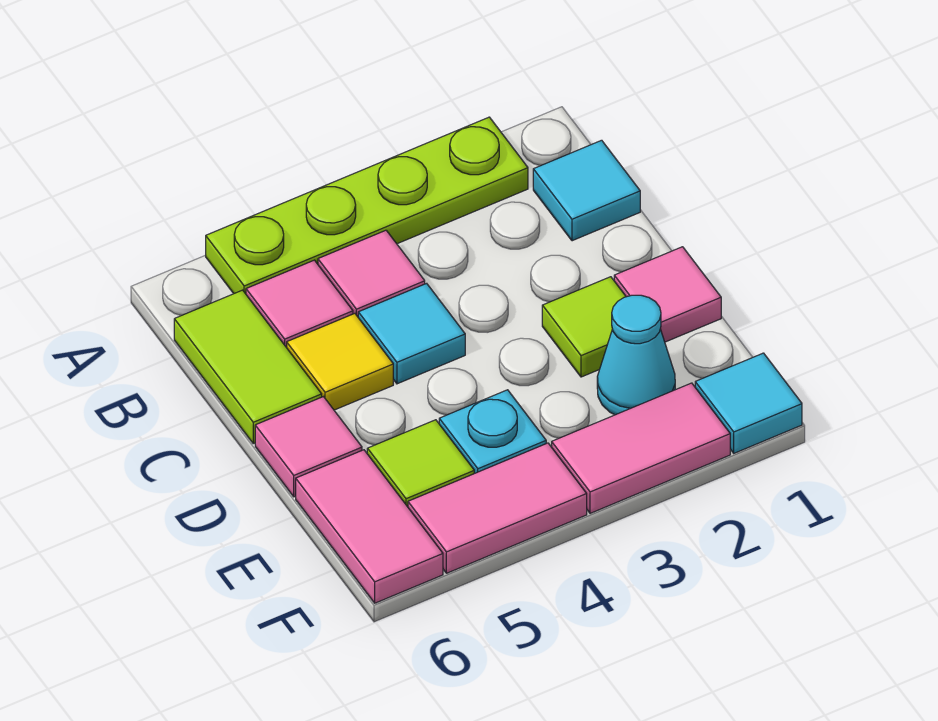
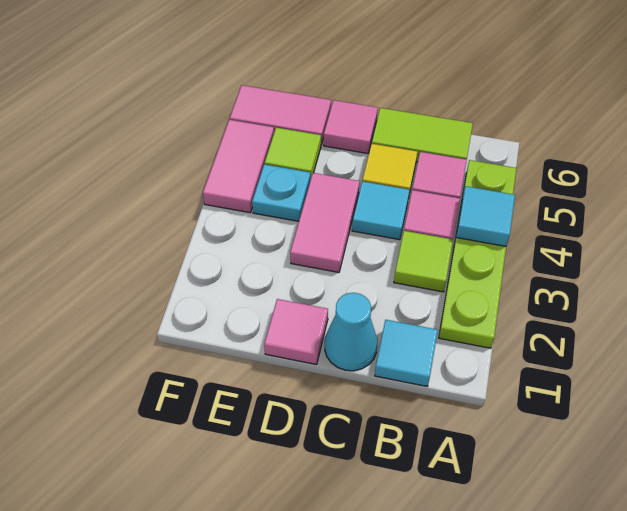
lime tile D2 level 1 -> lime tile B3 level 1
cyan cone E2 level 1 -> cyan cone C1 level 1
cyan tile F1 level 1 -> cyan tile A4 level 2
pink tile F2:F3 level 1 -> pink tile D3:D4 level 1

